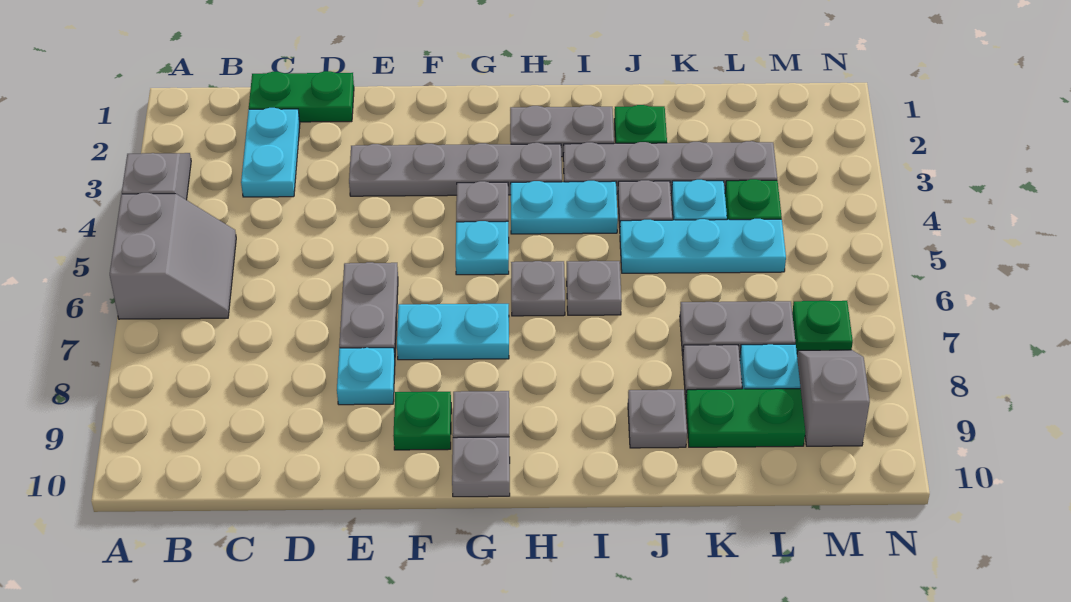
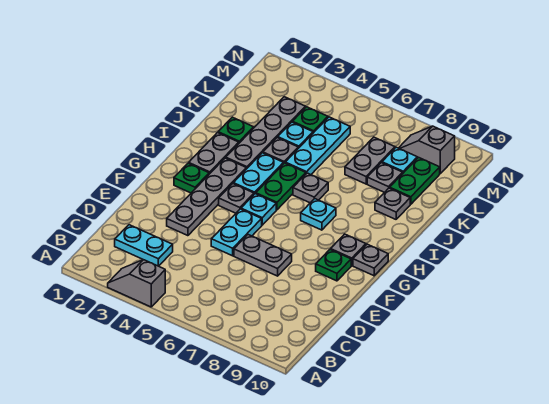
grey slope A5:B6 level 1 top A -> none
green plate C1:D1 level 1 -> green plate H5:I5 level 1
cyan plate E8 level 1 -> cyan plate H7 level 1
cyan plate F7:G7 level 1 -> cyan plate E5:F5 level 1
grey plate H6 level 1 -> none
green plate M7 level 1 -> green plate G2 level 1

